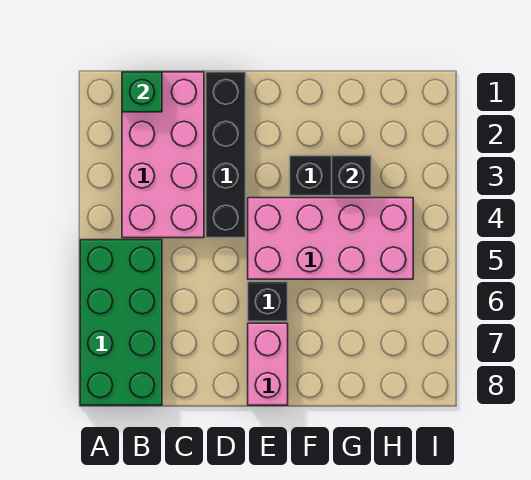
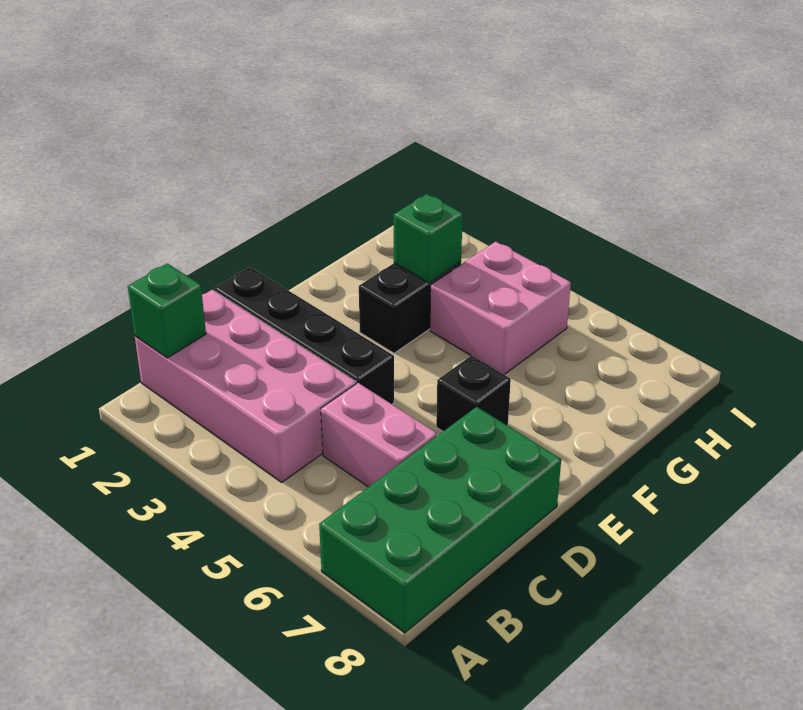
green brick A5:B8 level 1 -> green brick A7:D8 level 1
pink brick E4:H5 level 1 -> pink brick G4:H5 level 1
pink brick E7:E8 level 1 -> pink brick C5:C6 level 1
black brick G3 level 2 -> green brick G3 level 2

